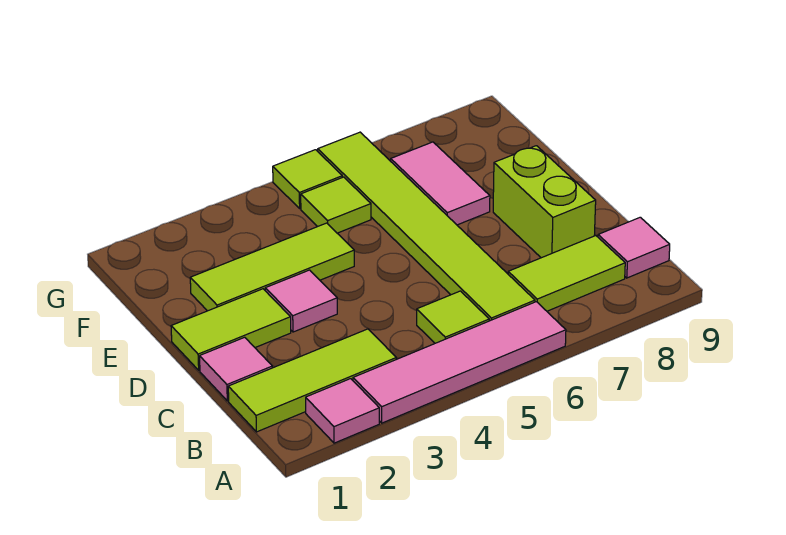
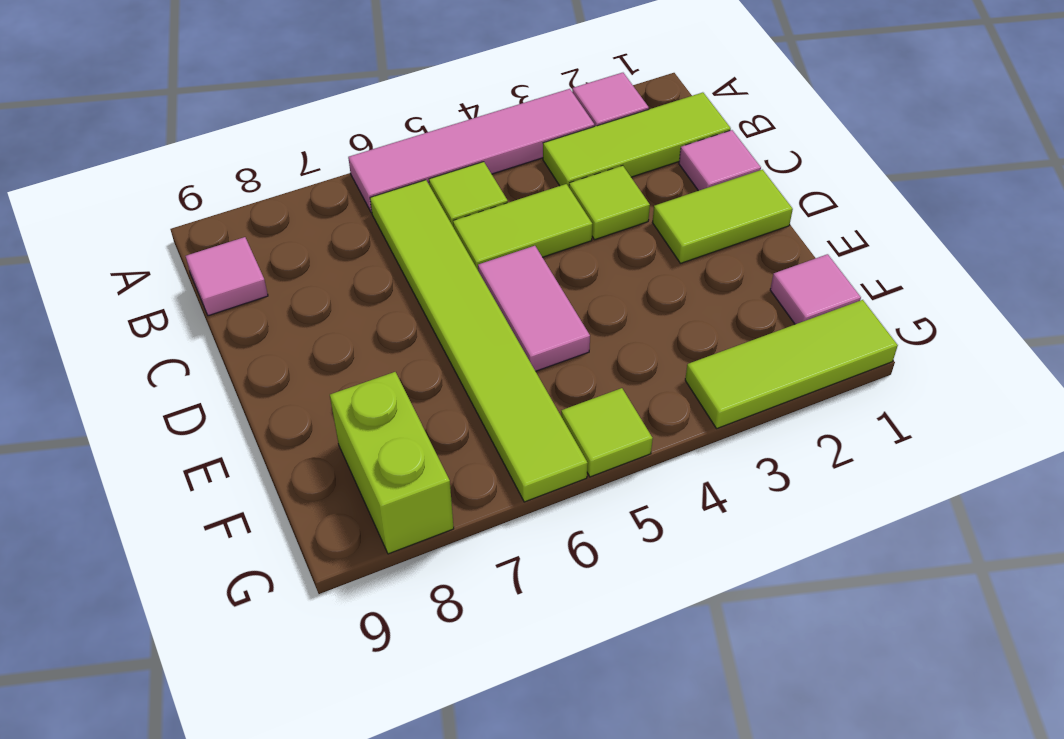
lime tile B7:B8 level 1 -> lime tile C4:C5 level 1
lime brick C8:D8 level 1 -> lime brick F8:G8 level 1
pink tile D3 level 1 -> pink tile F1 level 1
lime tile E2:E4 level 1 -> lime tile G1:G3 level 1
pink tile E7:F7 level 1 -> pink tile D5:E5 level 1
lime tile F5 level 1 -> lime tile C3 level 1

